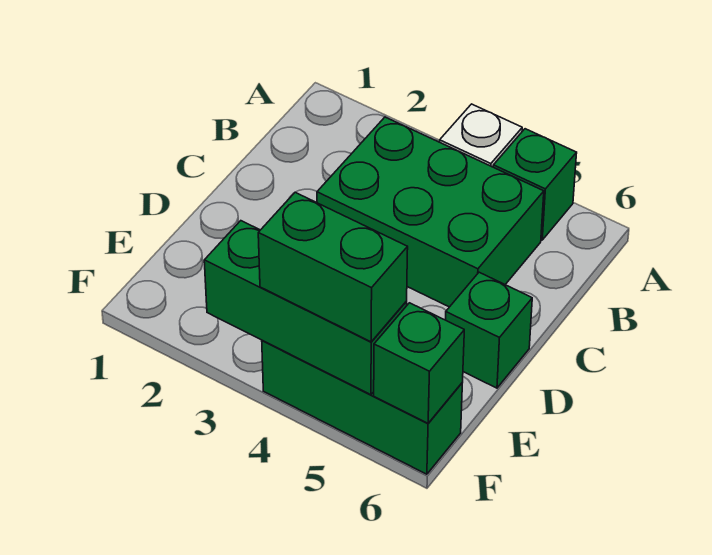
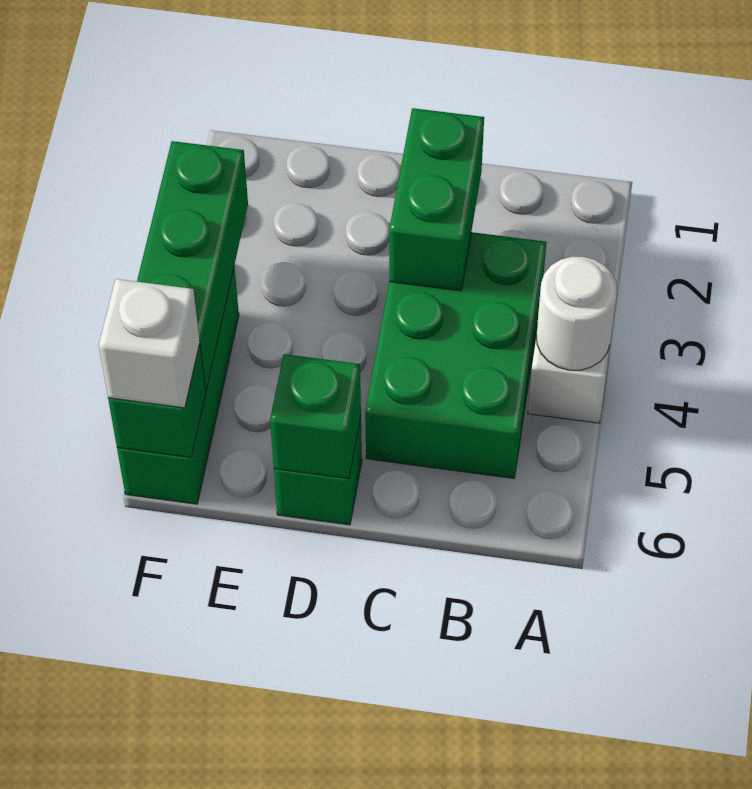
none -> white round brick A4 level 2
green brick A5 level 1 -> green brick D6 level 2
green brick F4:F5 level 3 -> green brick C2:C3 level 2
none -> white brick F6 level 3

